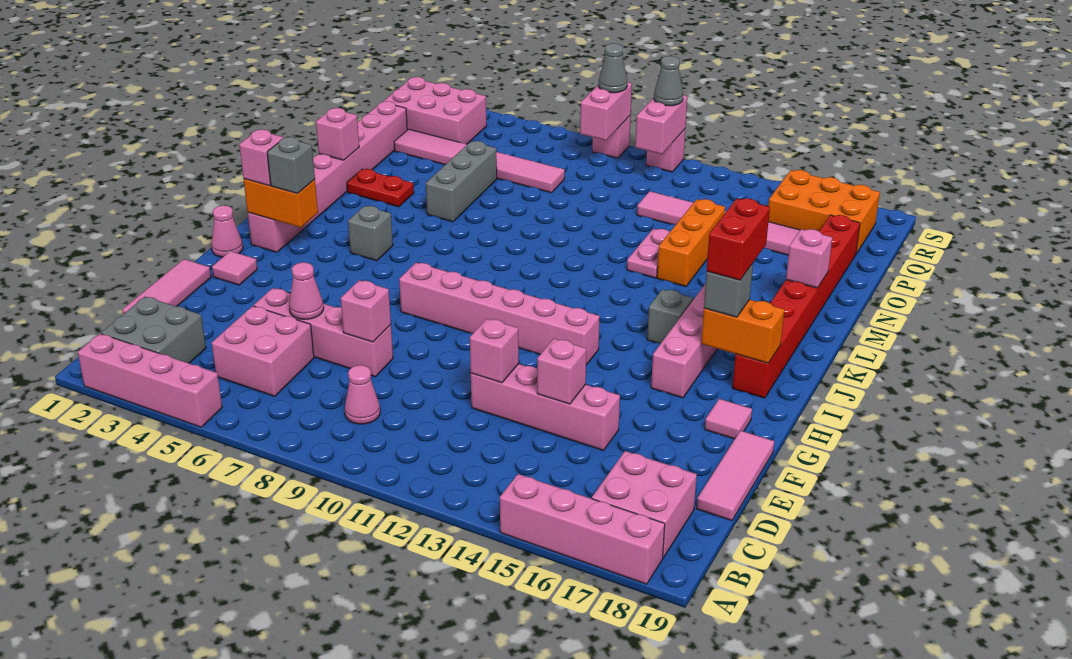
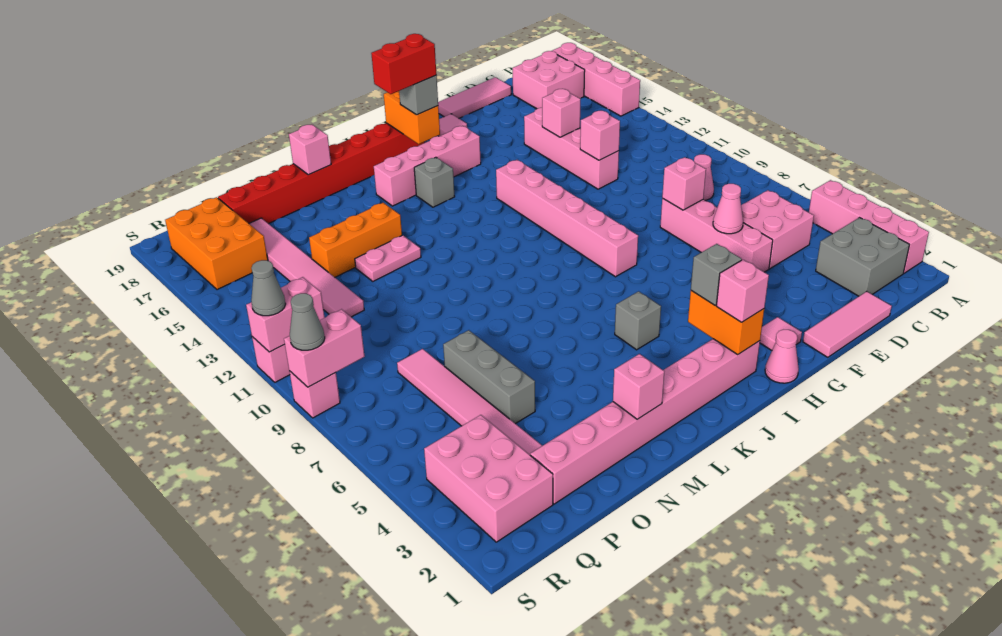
red plate M3:M4 level 1 -> none
grey brick M6:O6 level 1 -> grey brick O5:O7 level 1

